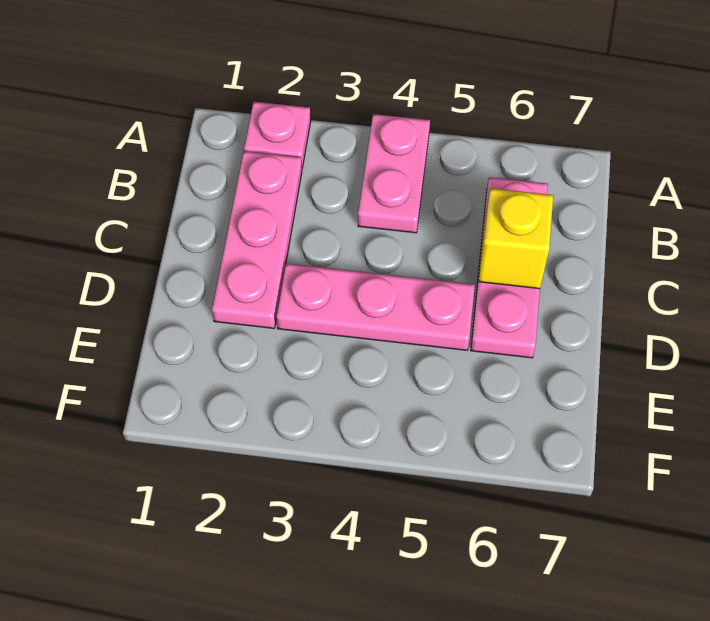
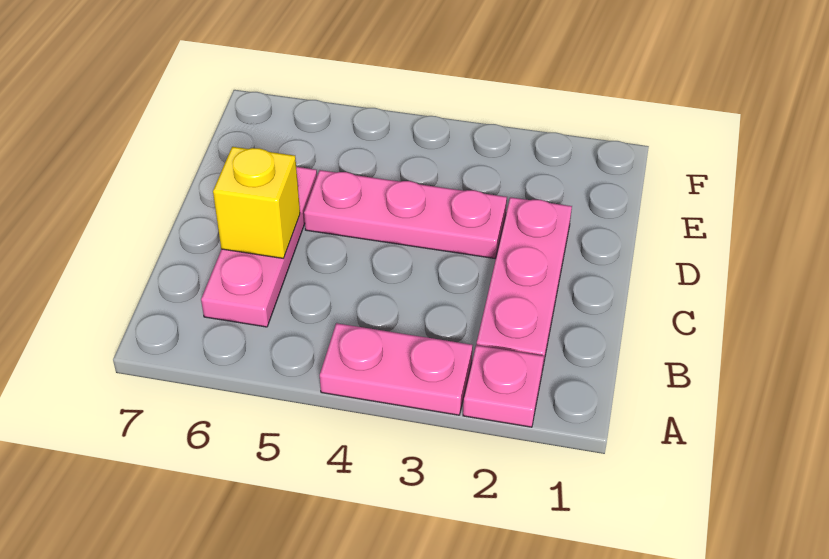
pink plate A4:B4 level 1 -> pink plate A3:A4 level 1

